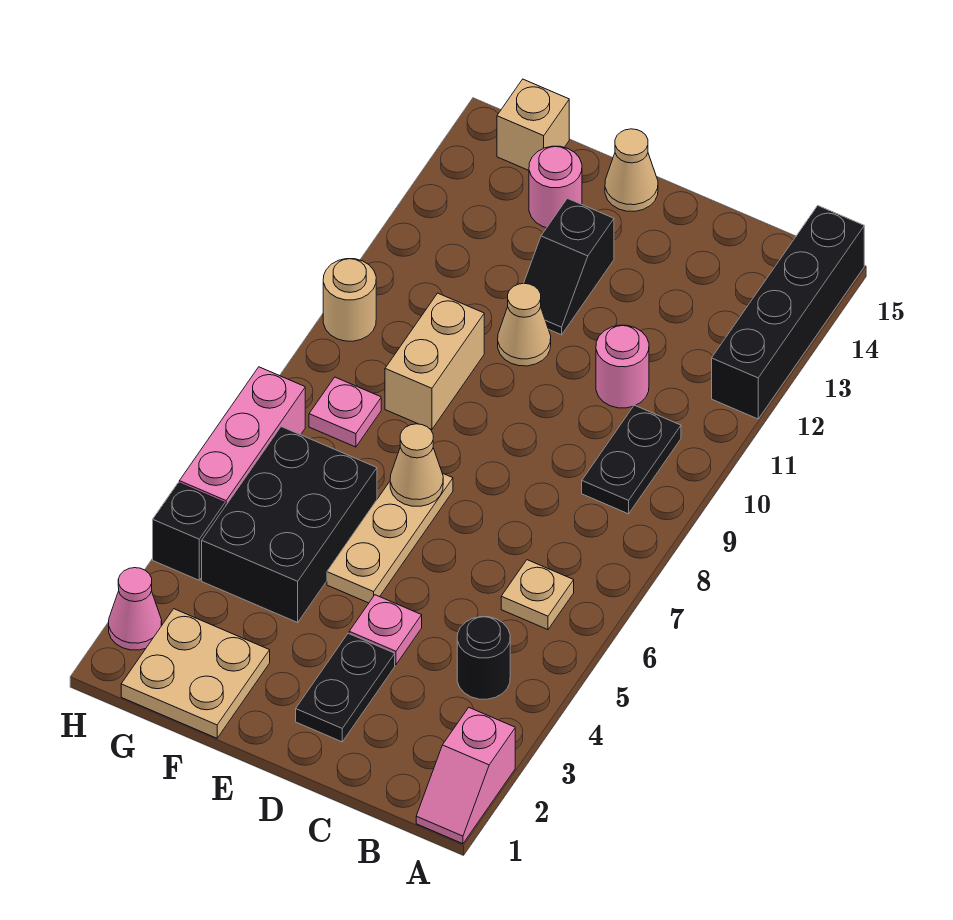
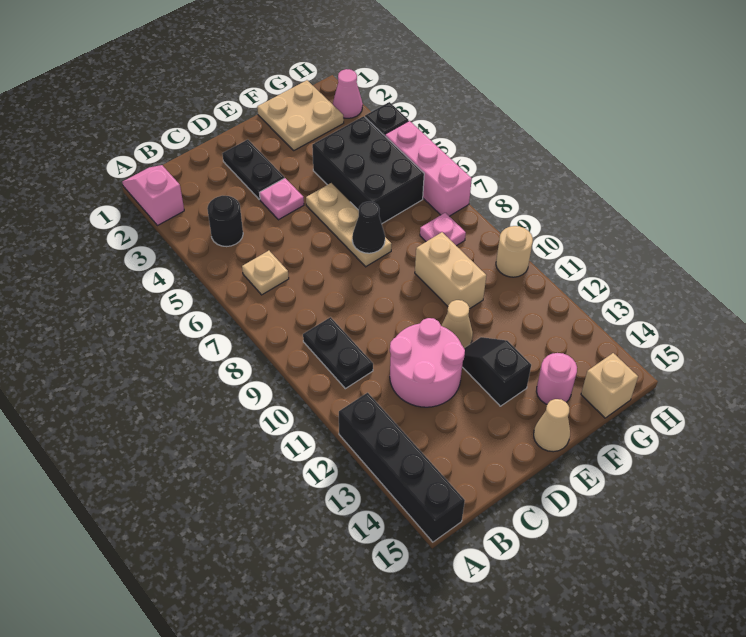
pink round brick C11 level 1 -> pink round brick C11:D12 level 1
tan cone E7 level 2 -> black cone E7 level 2

